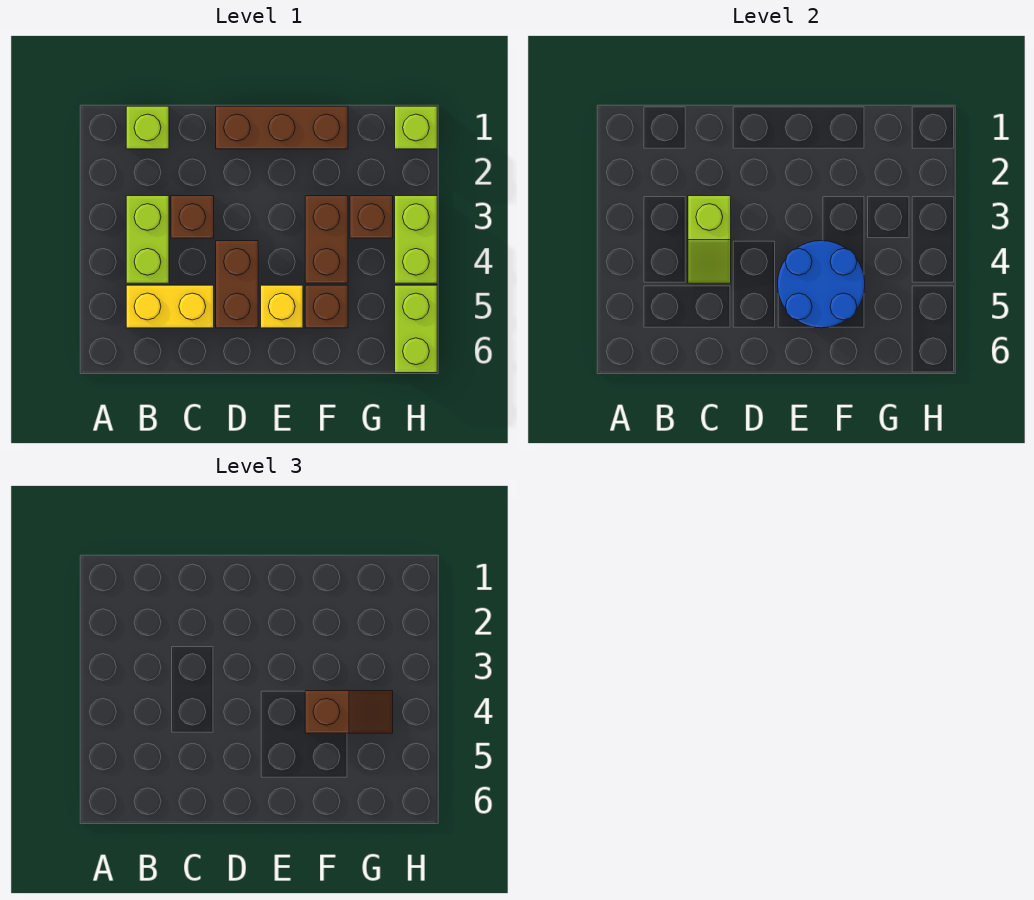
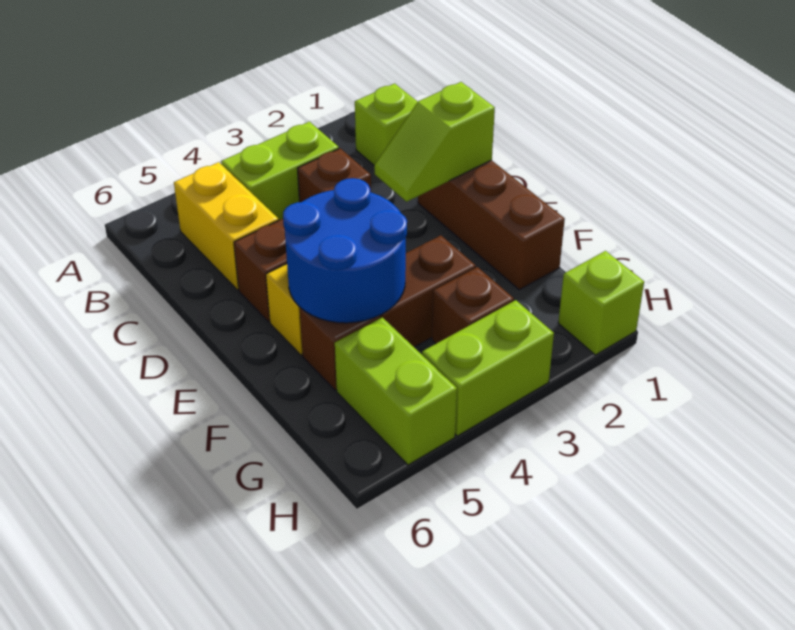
lime slope C3:C4 level 2 top 3 -> lime slope D1:D2 level 2 top 1
brown slope F4:G4 level 3 top F -> none
lime brick H5:H6 level 1 -> lime brick G5:H5 level 1

